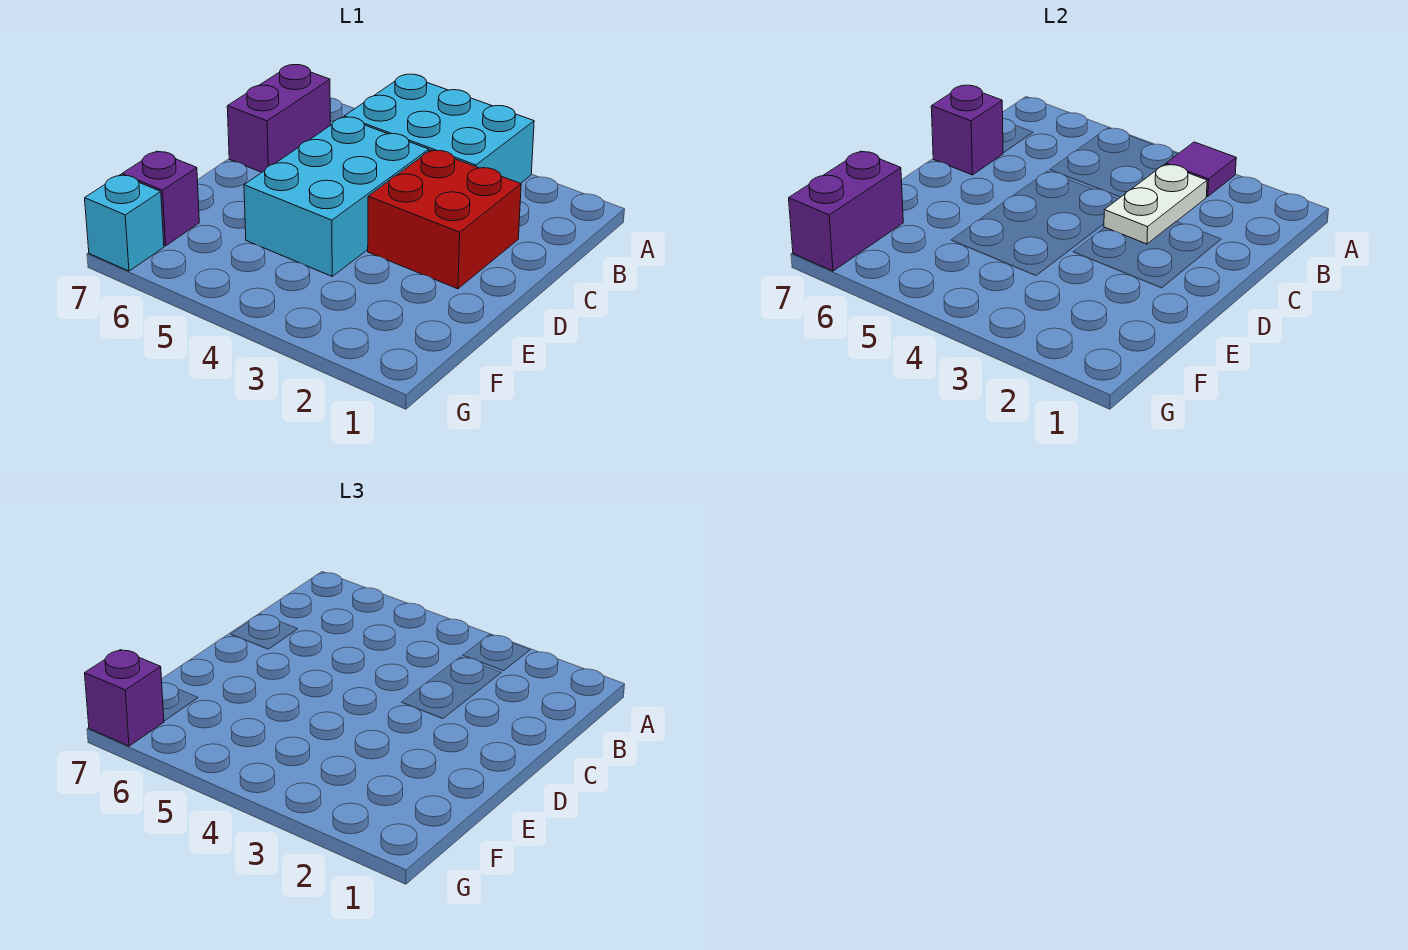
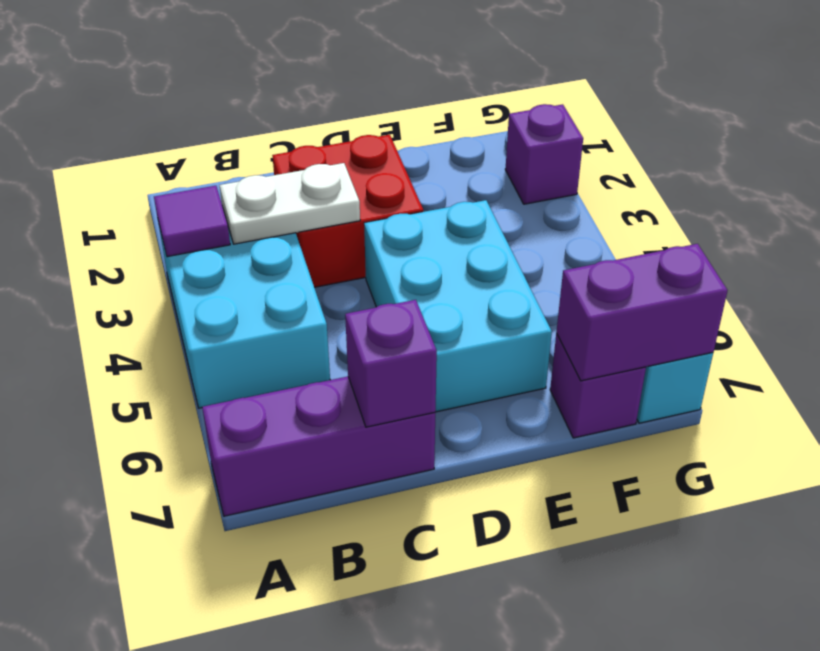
purple brick B7:C7 level 1 -> purple brick A7:C7 level 1
cyan brick C4:E5 level 1 -> cyan brick D4:E6 level 1
purple brick G7 level 3 -> purple brick G2 level 1

